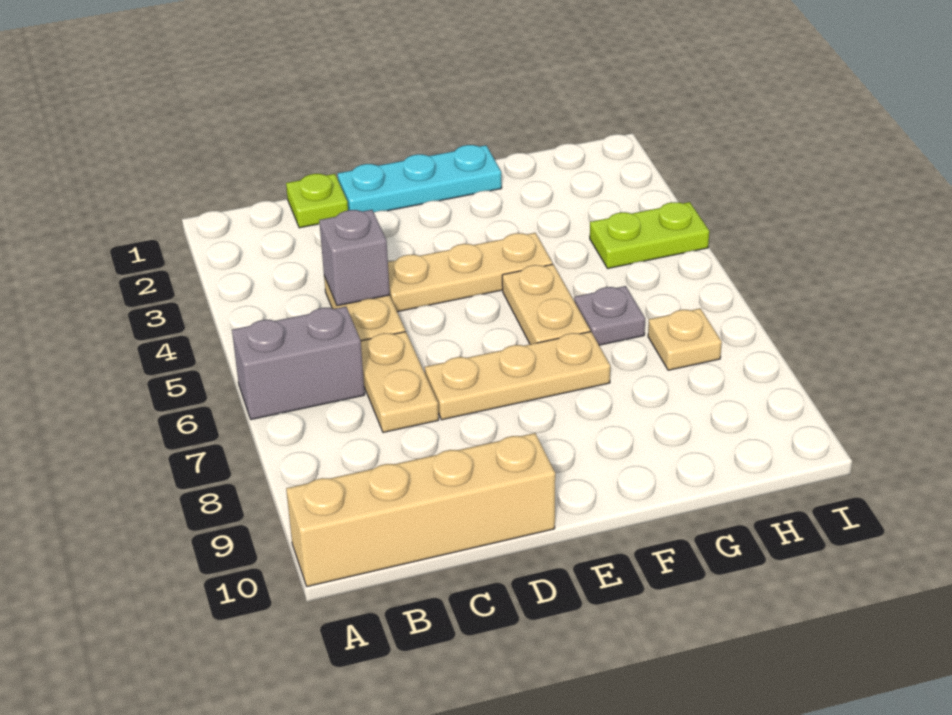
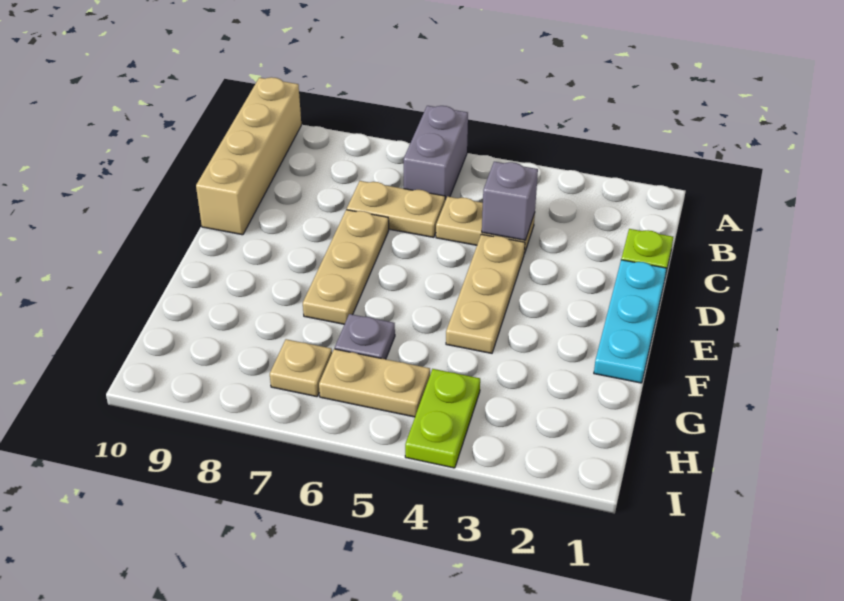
tan plate F5:F6 level 1 -> tan plate H5:H6 level 1

